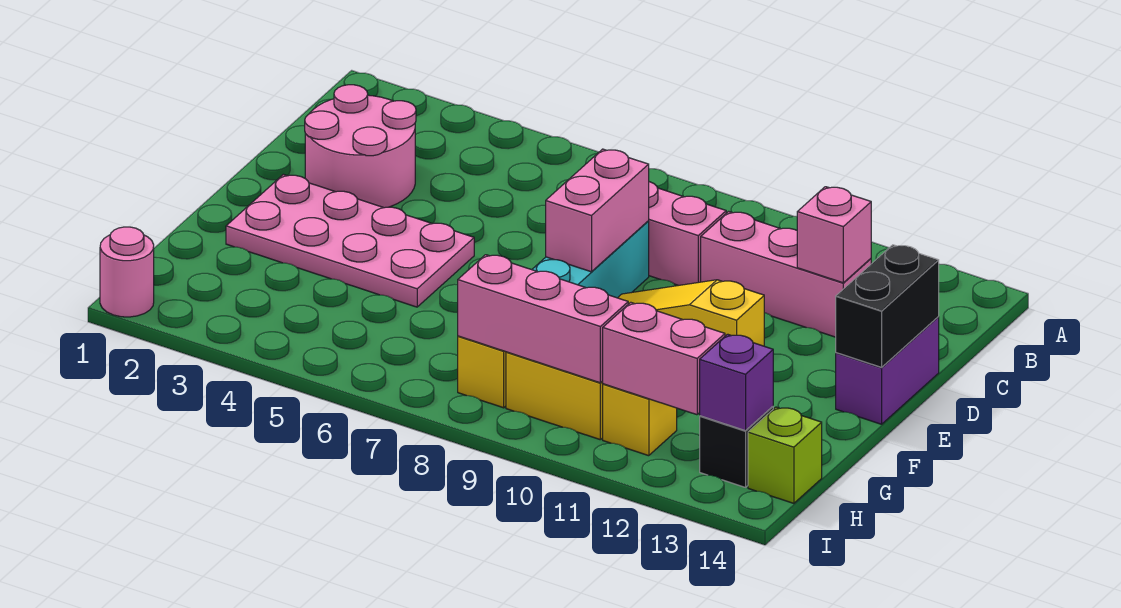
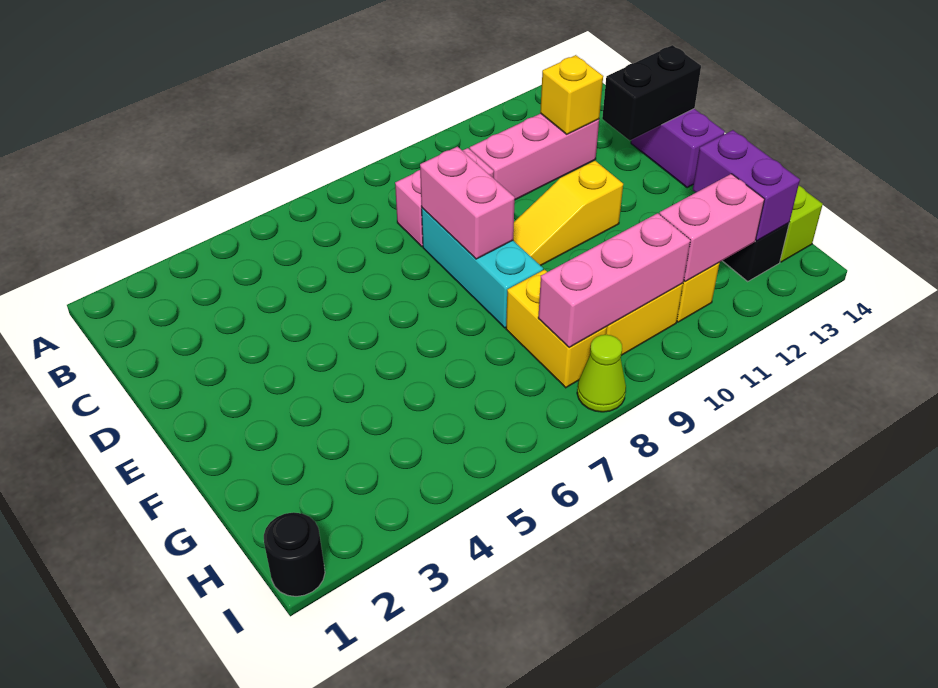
pink round brick C2:D3 level 1 -> none
pink brick C12 level 2 -> yellow brick C12 level 2
black brick D14:E14 level 2 -> black brick D13:D14 level 2
pink plate E2:F5 level 1 -> none
purple brick H13 level 2 -> purple brick G13:H13 level 2
pink round brick I1 level 1 -> black round brick I1 level 1
none -> lime cone I8 level 1

